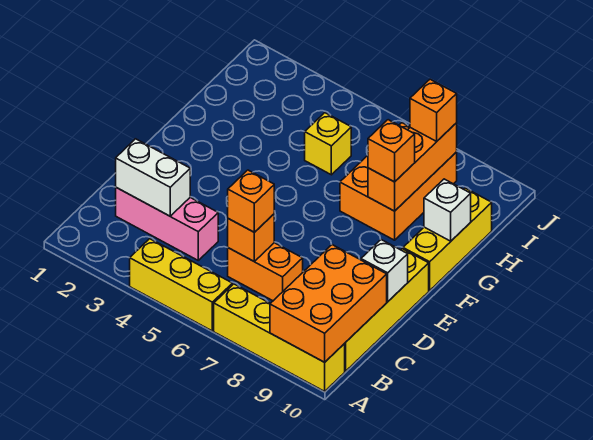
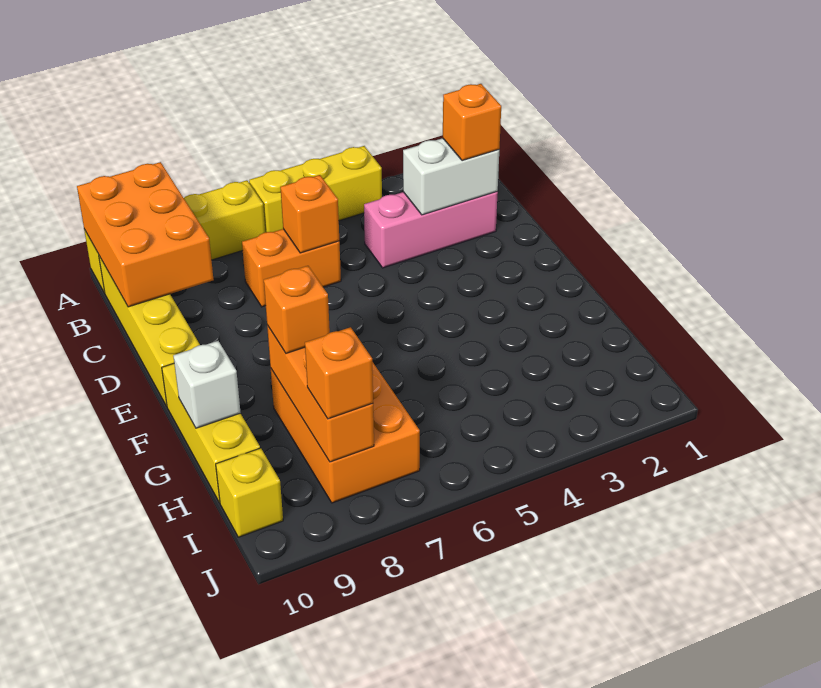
orange brick C6 level 3 -> orange brick C2 level 3
white brick D10 level 2 -> none
yellow brick H5 level 1 -> yellow brick I10 level 1

